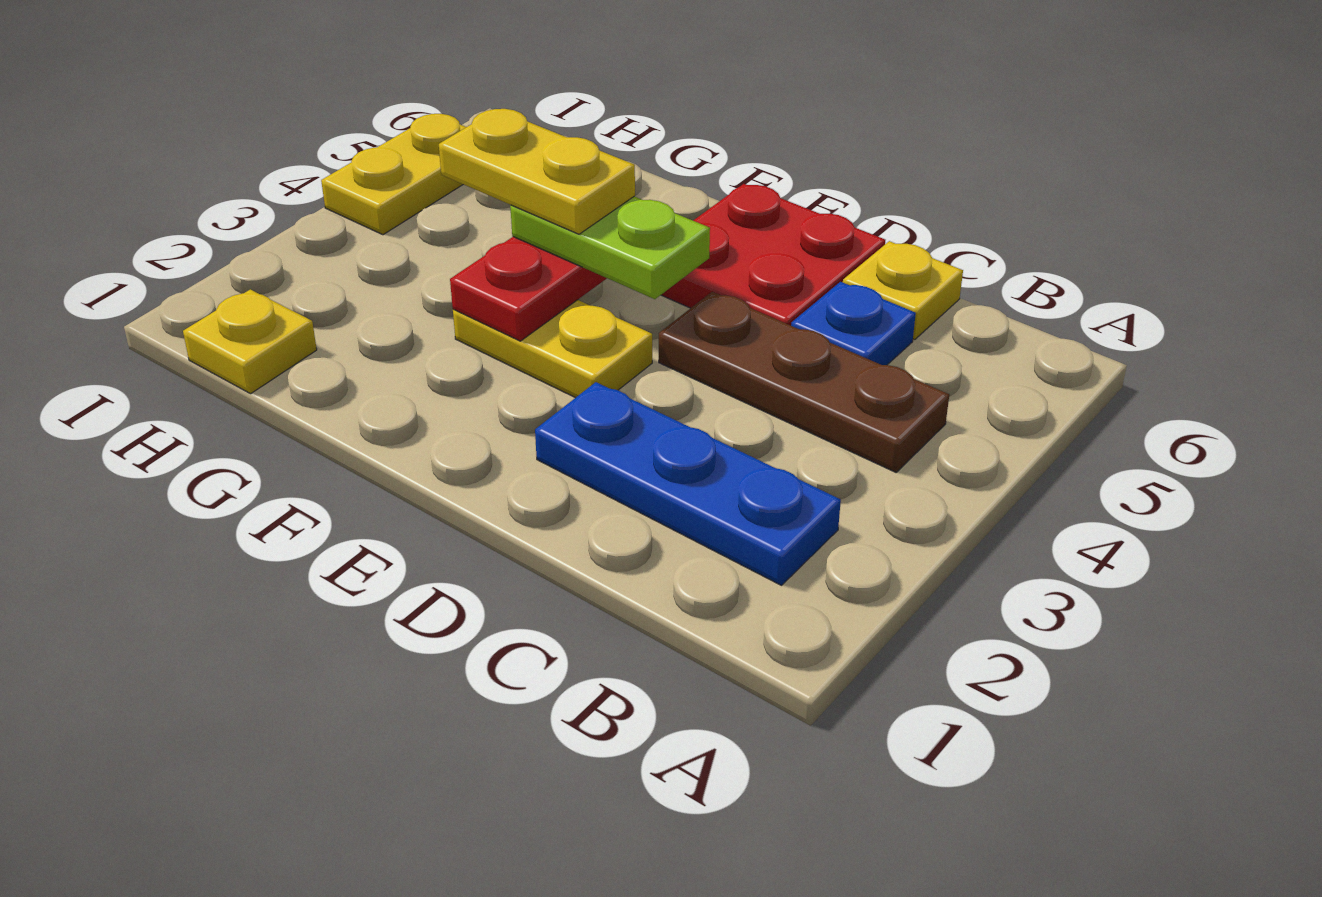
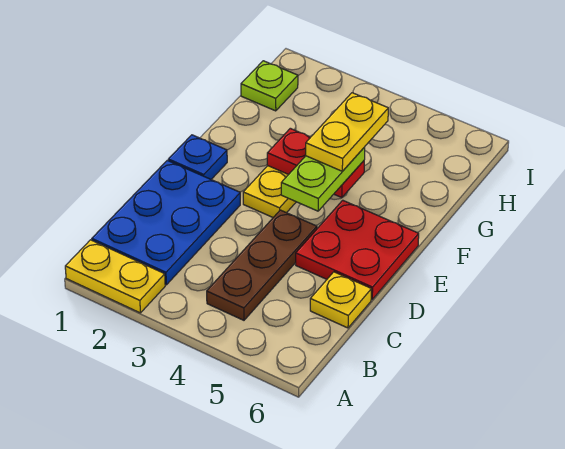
blue plate B2:D2 level 1 -> blue plate B1:D2 level 1
blue plate C5 level 1 -> blue plate E1 level 1
yellow plate H1 level 1 -> lime plate H1 level 1
yellow plate I4:I5 level 1 -> yellow plate A1:A2 level 1

